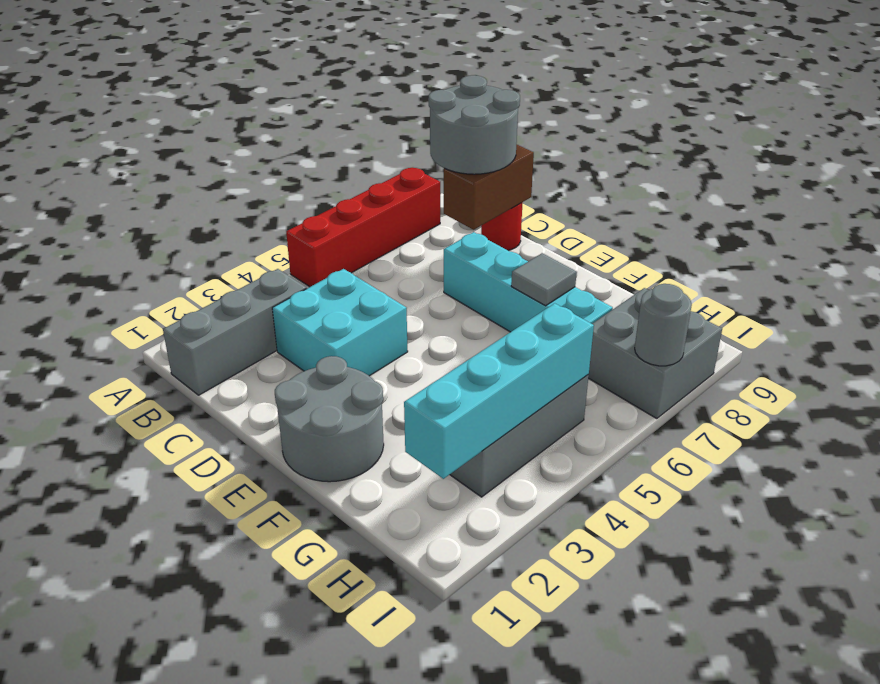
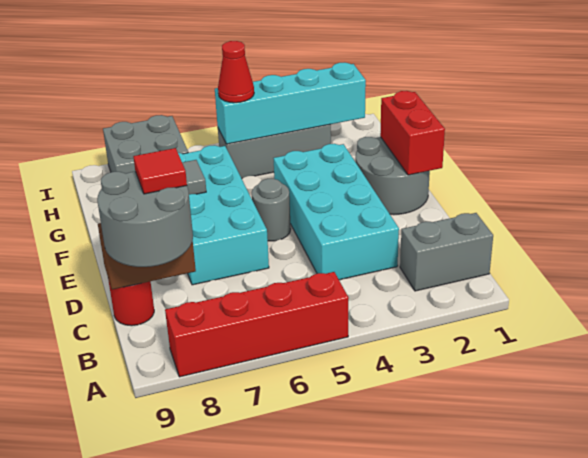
grey brick B1:B3 level 1 -> grey brick B1:B2 level 1
cyan brick C3:D4 level 1 -> cyan brick C3:F4 level 1
none -> red tile C8 level 4
cyan brick D7:G7 level 1 -> cyan brick D6:G7 level 1
none -> red brick E1:F1 level 2
none -> red cone H5 level 3
grey round brick I7 level 2 -> grey round brick E5 level 1

